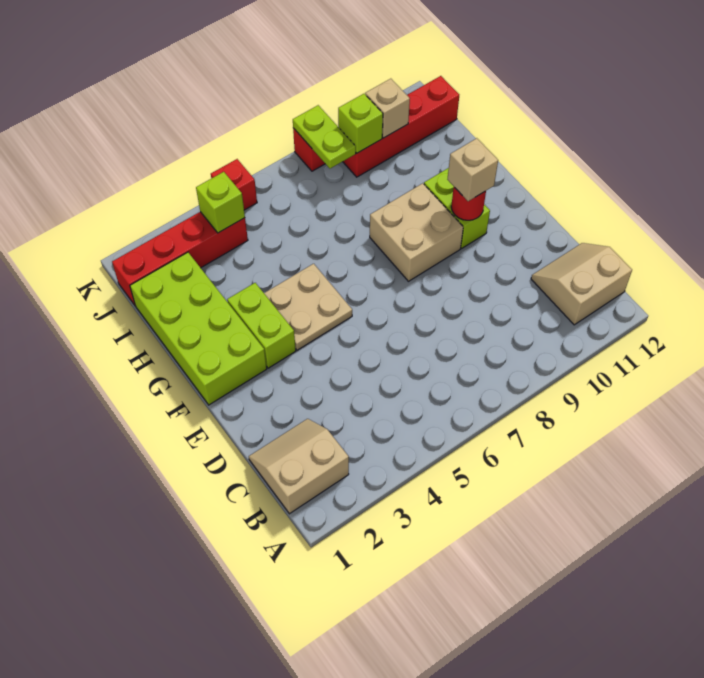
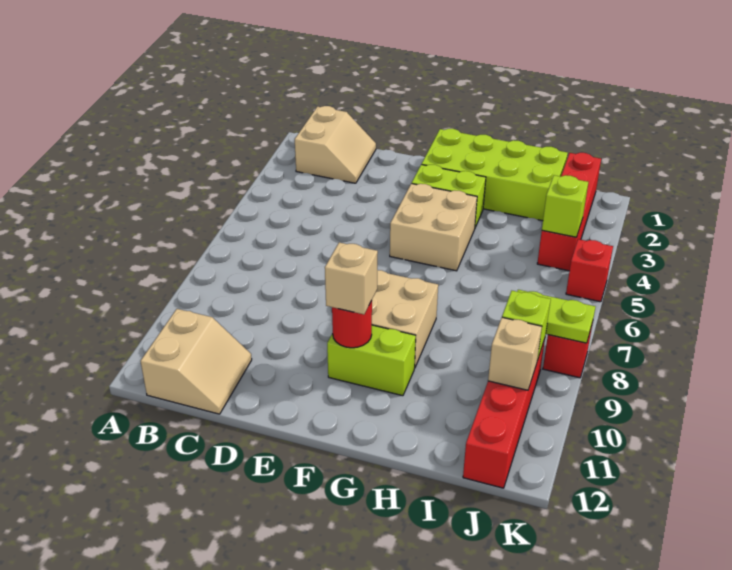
tan plate F4:G5 level 1 -> tan brick F4:G5 level 1

